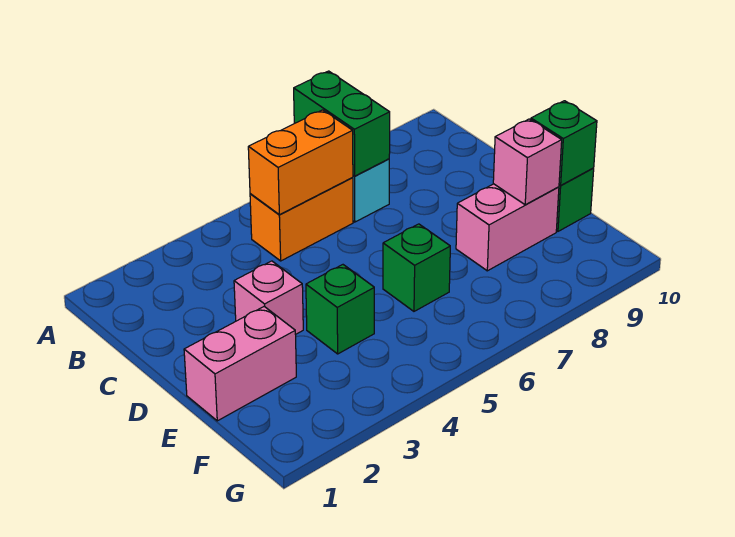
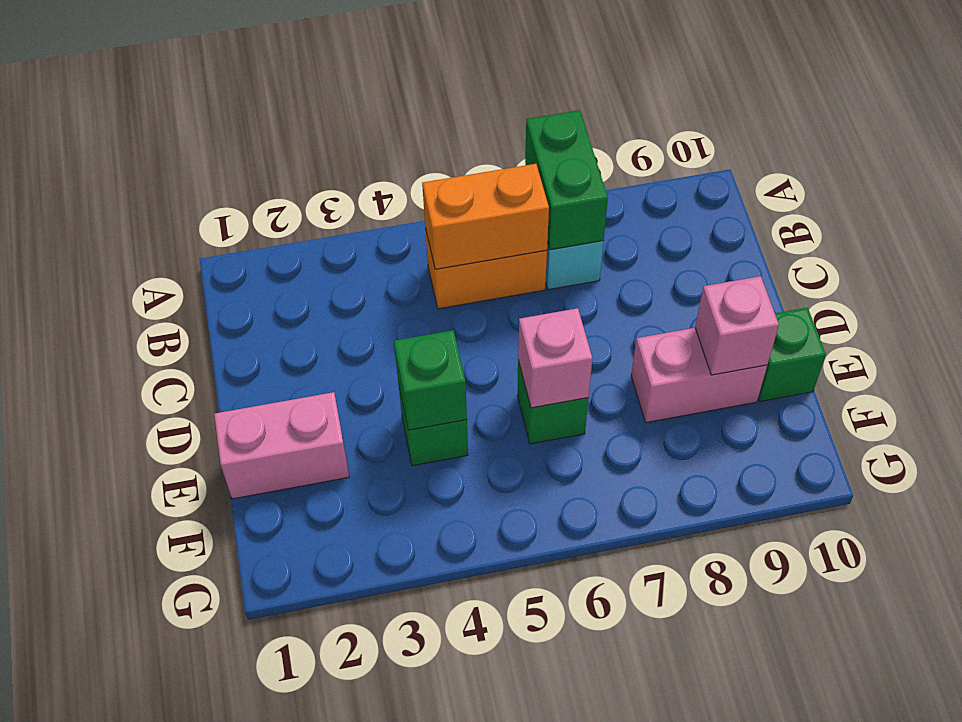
pink brick D3 level 1 -> pink brick E6 level 2
green brick E10 level 2 -> green brick E4 level 2

